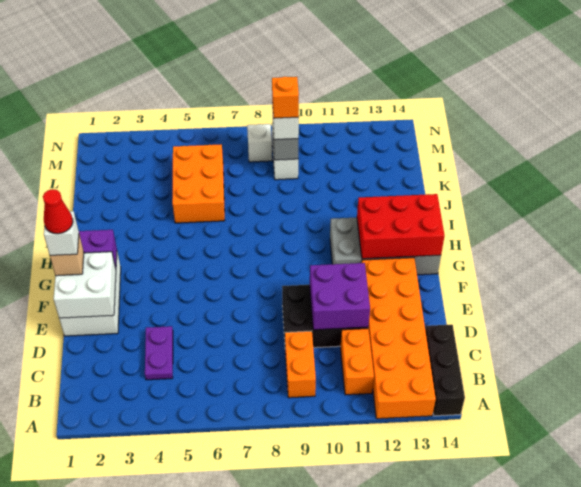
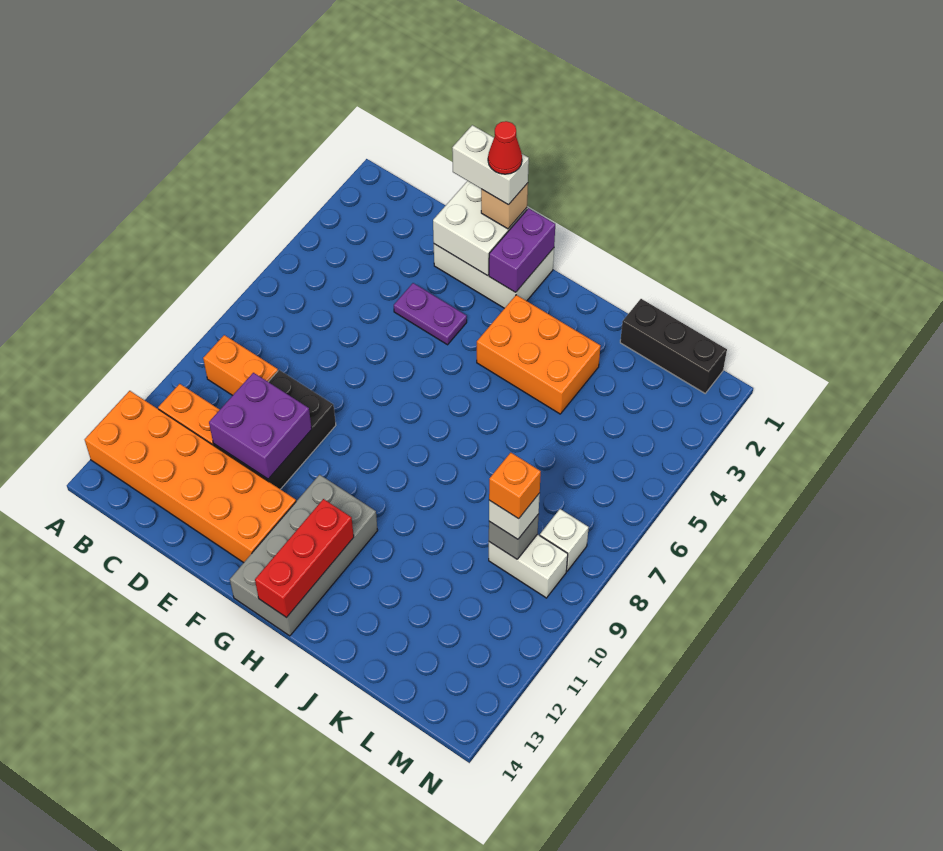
black brick A14:C14 level 1 -> black brick K1:M1 level 1
purple plate C4:D4 level 1 -> purple plate E4:F4 level 1
white brick F1 level 4 -> white brick E1:F1 level 4
red brick G12:H14 level 2 -> red brick H12:H14 level 2
orange brick J5:L6 level 1 -> orange brick H3:J4 level 1

